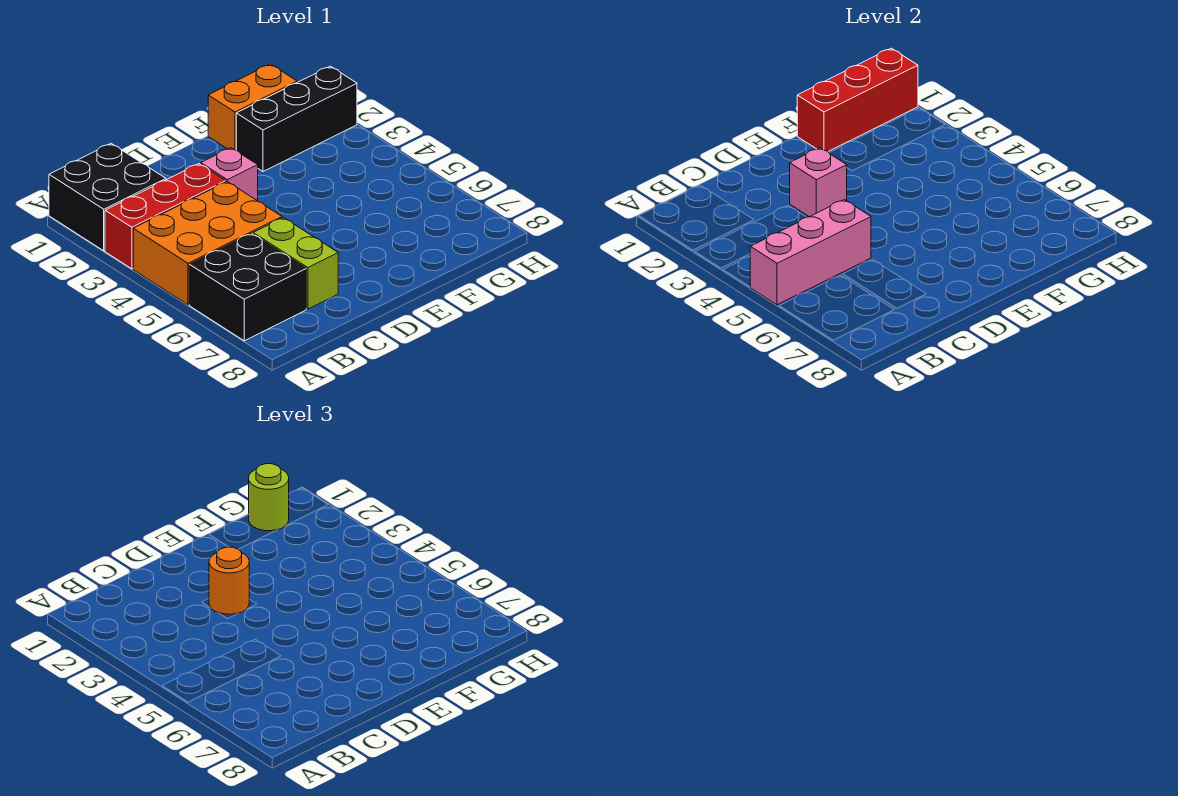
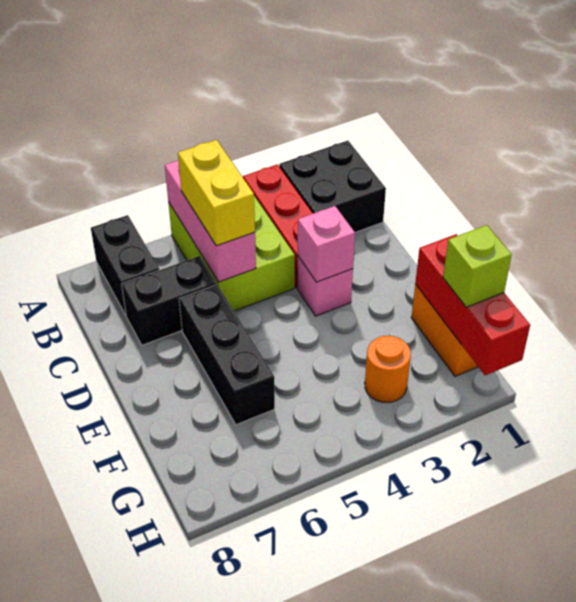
orange brick A4:C5 level 1 -> lime brick A4:C5 level 1
black brick A6:B7 level 1 -> black brick A7:B7 level 1
none -> yellow brick B5:C5 level 3
lime brick C6:C7 level 1 -> black brick C6:C7 level 1
orange round brick D3 level 3 -> orange round brick G3 level 1
black brick F2:H2 level 1 -> black brick D6:F6 level 1
lime round brick G1 level 3 -> lime brick G1 level 3

